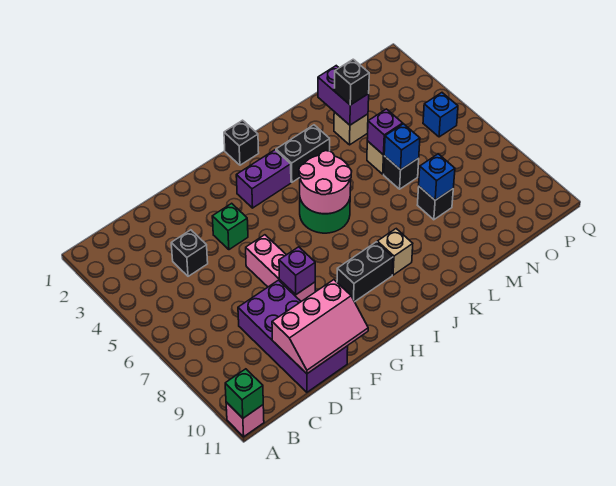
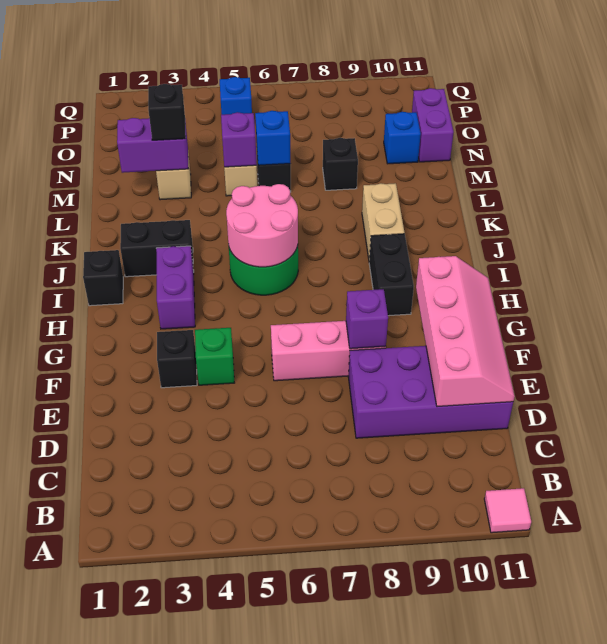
pink brick A11 level 1 -> pink tile A11 level 1
green brick A11 level 2 -> none
black brick D4 level 1 -> black brick F3 level 1
pink slope D10:F11 level 2 top 10 -> pink slope D10:G11 level 2 top 10
black brick J3:K3 level 1 -> black brick J2:J3 level 1
tan brick J9 level 1 -> tan brick J9:K9 level 1
blue brick M8 level 2 -> blue brick N10 level 1
none -> purple brick N11:O11 level 1

